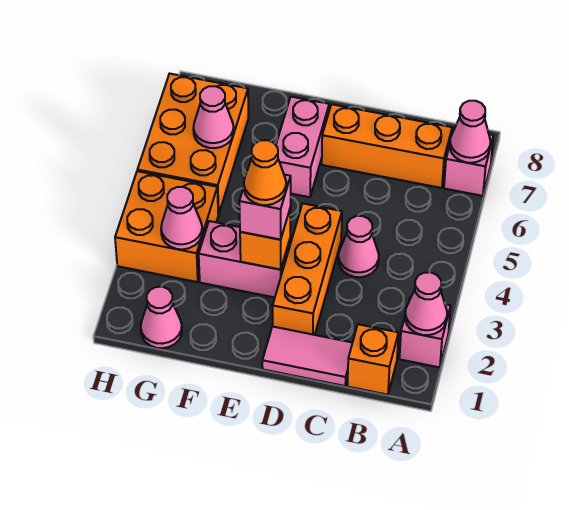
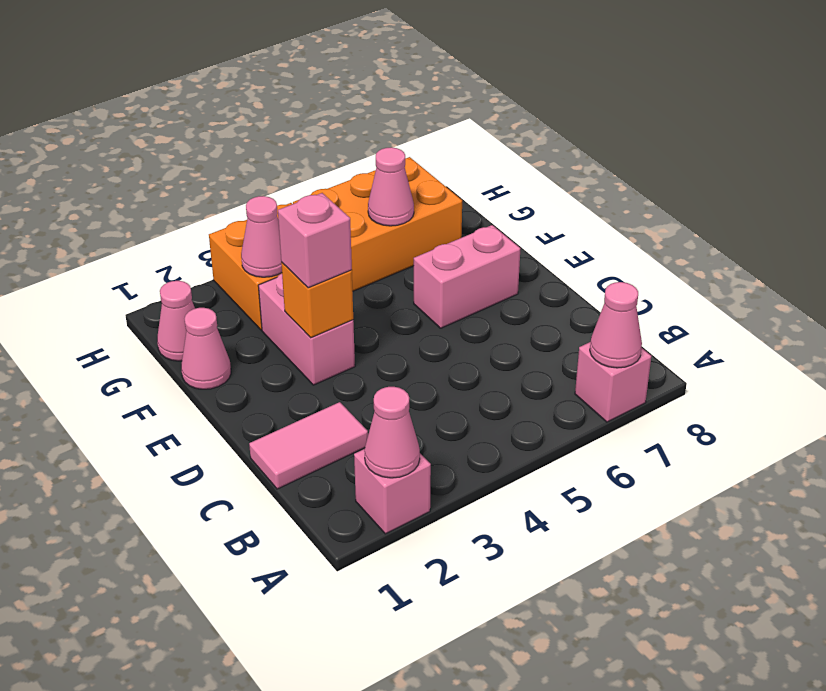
orange brick B1 level 1 -> none
orange brick B7:D7 level 1 -> none
pink tile C1:D1 level 1 -> pink tile C1:C2 level 1
pink cone C4 level 1 -> pink cone F1 level 1
orange brick D2:D4 level 1 -> none
orange cone E3 level 4 -> none

